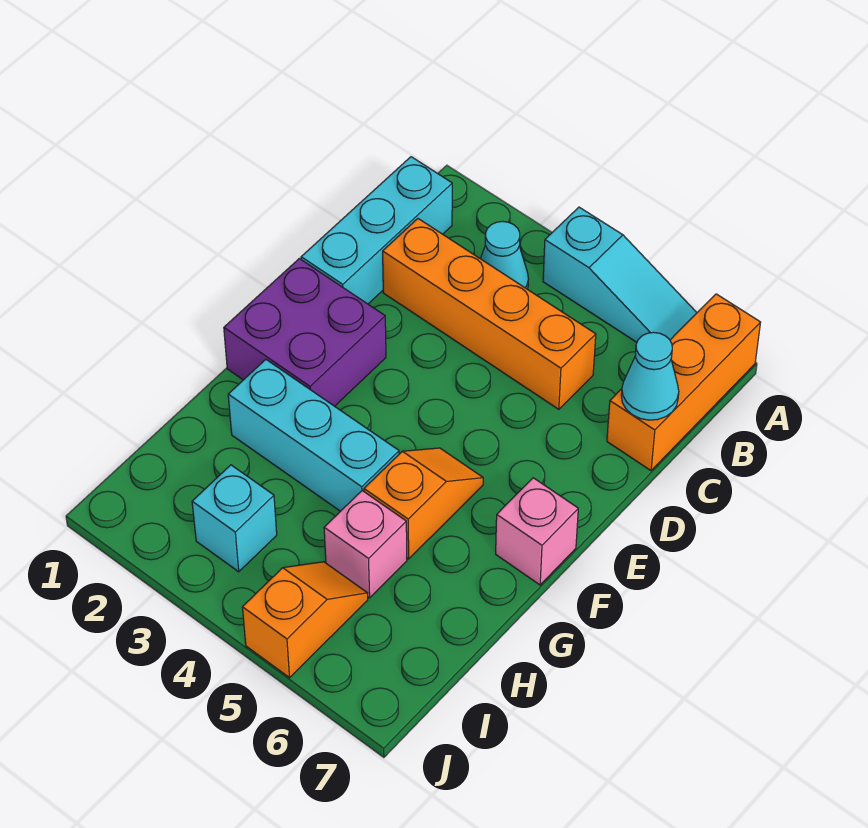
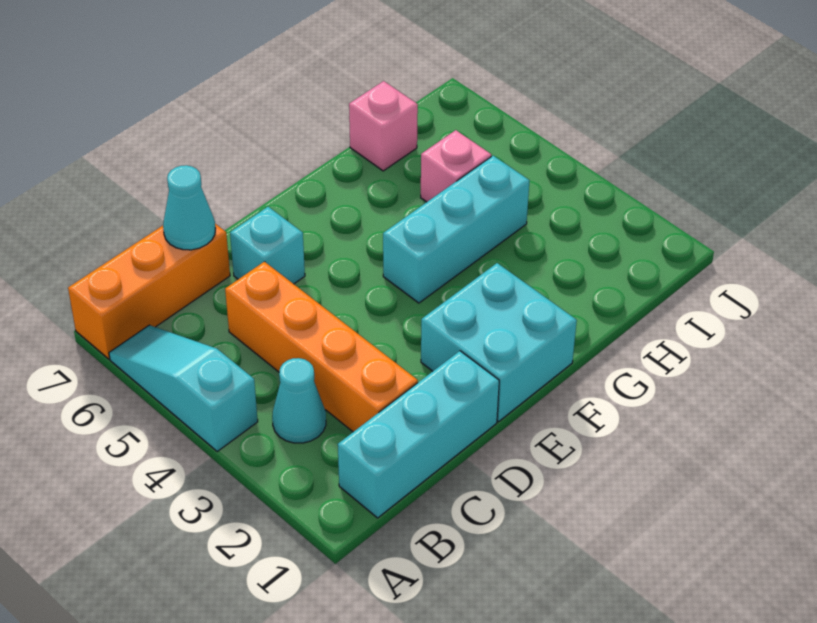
purple brick E1:F2 level 1 -> cyan brick E1:F2 level 1
orange slope F5:G5 level 1 top G -> none
pink brick F7 level 1 -> pink brick H7 level 1
cyan brick G2:G4 level 1 -> cyan brick F4:H4 level 1
cyan brick I3 level 1 -> cyan brick D6 level 1
orange slope I5:J5 level 1 top J -> none

